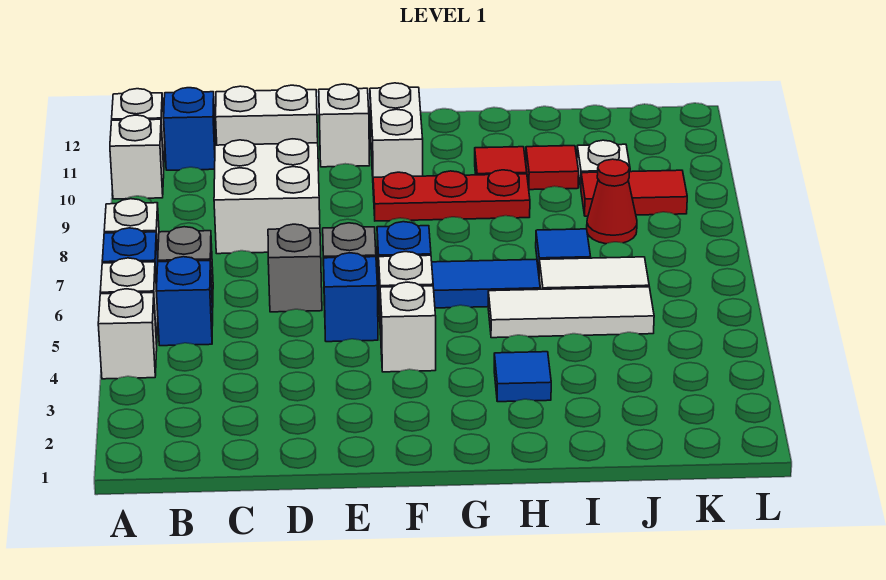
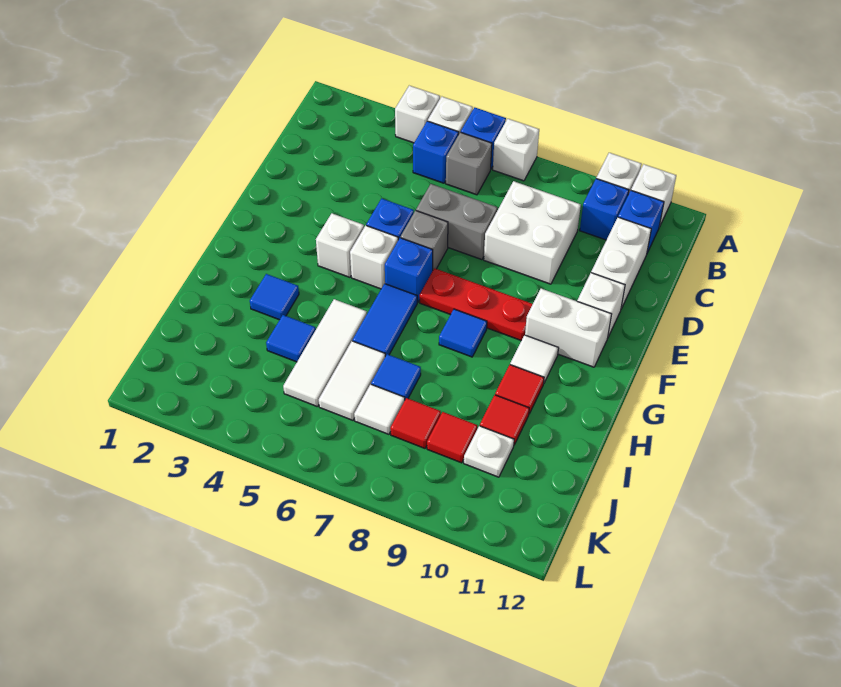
none -> blue brick B10 level 1
grey brick D6 level 1 -> grey brick D6:D7 level 1
red plate F9:H9 level 1 -> red plate F7:F9 level 1
none -> blue tile G8 level 1
none -> white tile G10 level 1
none -> blue tile I4 level 1
none -> white tile J7 level 1
red cone J8 level 1 -> red tile J8 level 1
red tile J9:K9 level 1 -> red tile J9 level 1

